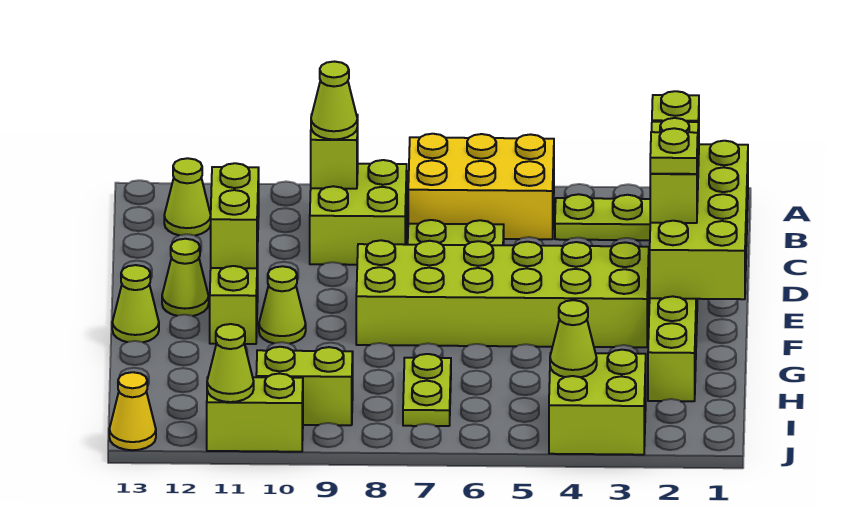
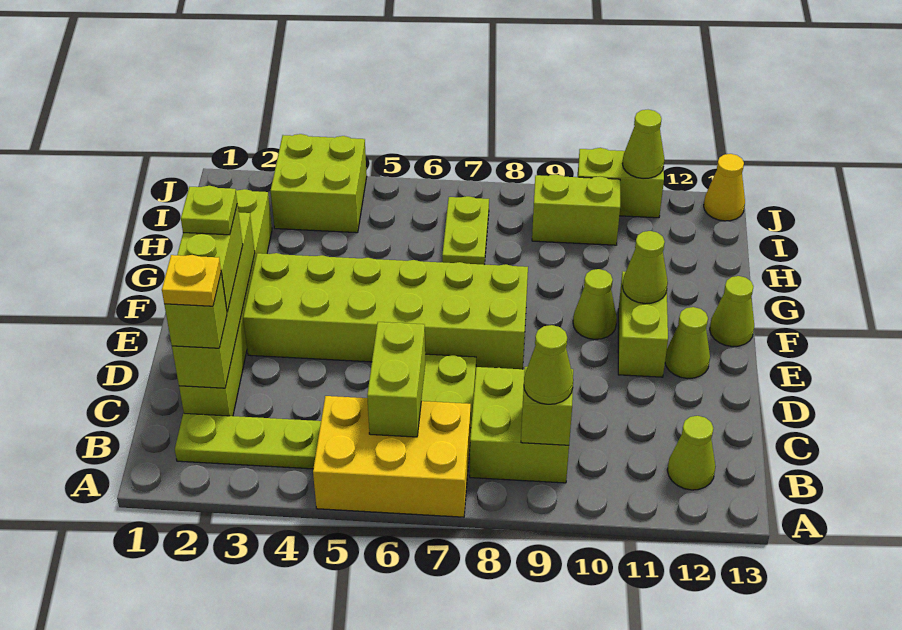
lime brick C1:F2 level 2 -> lime brick C2:F2 level 2
none -> yellow plate C2 level 4
lime brick D11:E11 level 2 -> lime brick B6:C6 level 2
lime cone I4 level 2 -> lime cone F11 level 2

